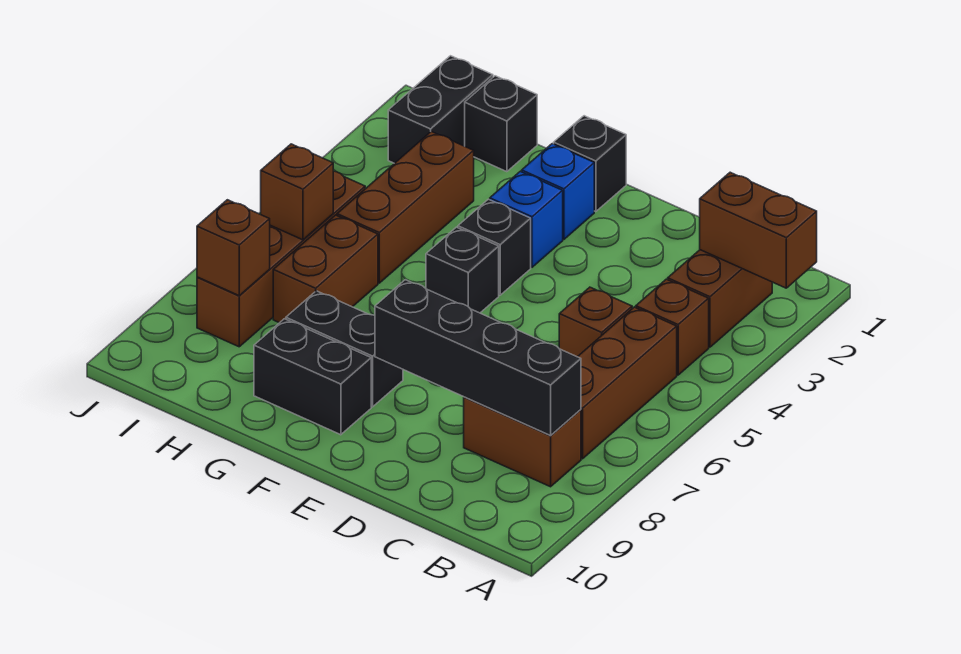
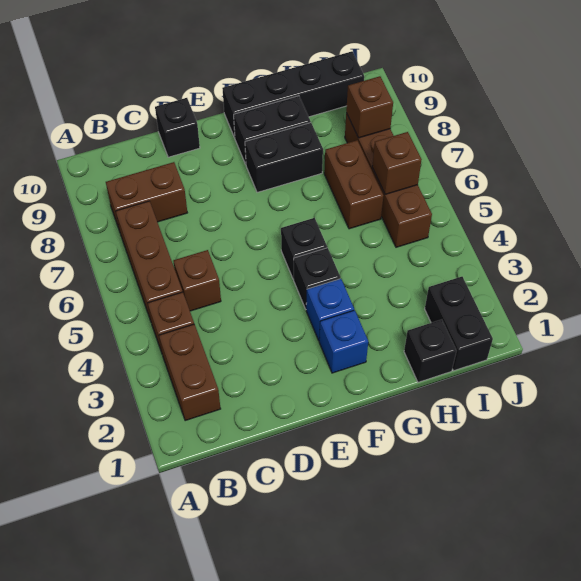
brown brick A2:B2 level 2 -> none
black brick B8:E8 level 2 -> black brick F10:I10 level 1
black brick F1 level 1 -> black brick D10 level 1
brown brick H3:H5 level 1 -> none

